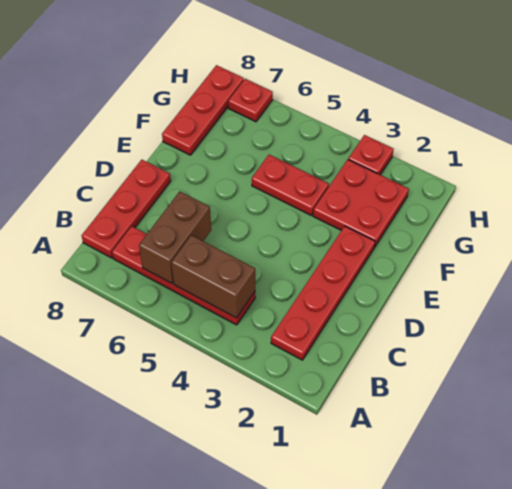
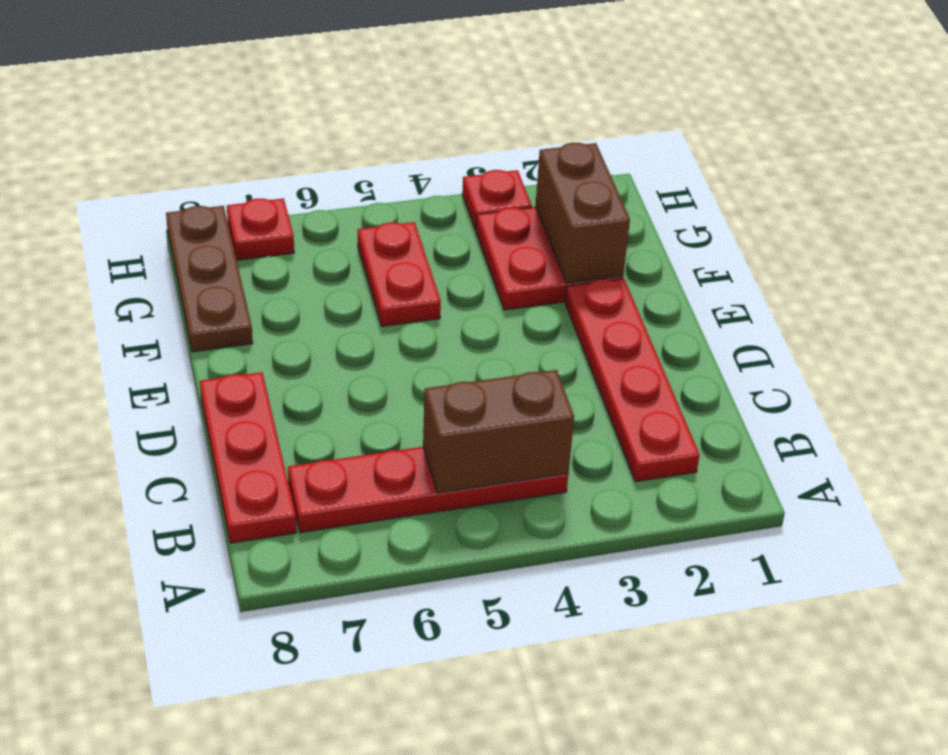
brown brick B6:C6 level 2 -> brown brick F2:G2 level 2
red plate F4:F5 level 1 -> red plate F5:G5 level 1
red plate F8:H8 level 1 -> brown plate F8:H8 level 1

